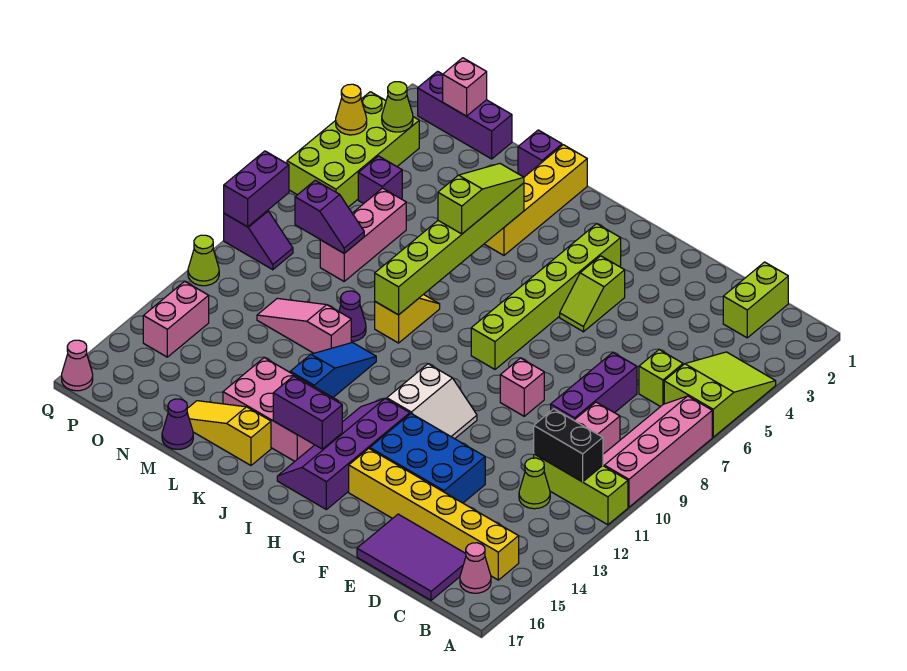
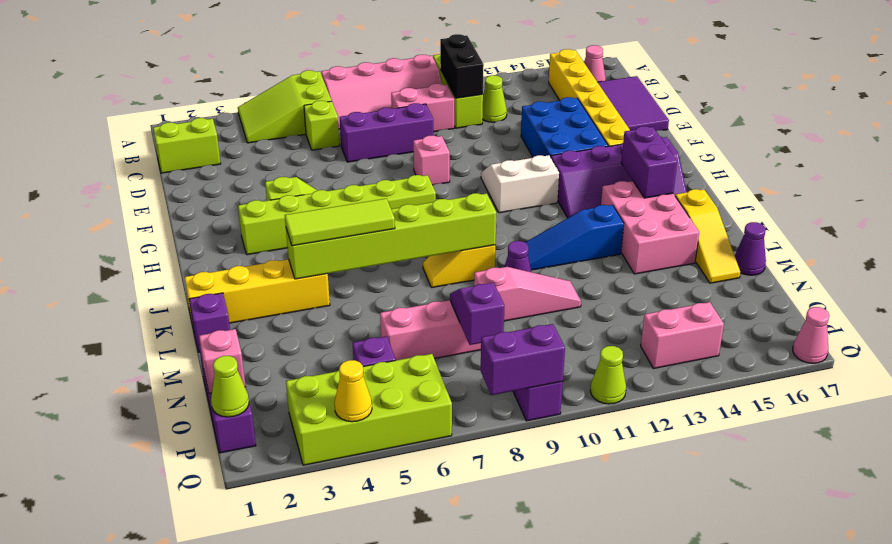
lime slope K4:K6 level 3 top 6 -> lime tile K4:K6 level 3
pink slope L11:N11 level 1 top L -> pink slope M9:M11 level 1 top 9
lime cone P3 level 2 -> lime cone P1 level 2

